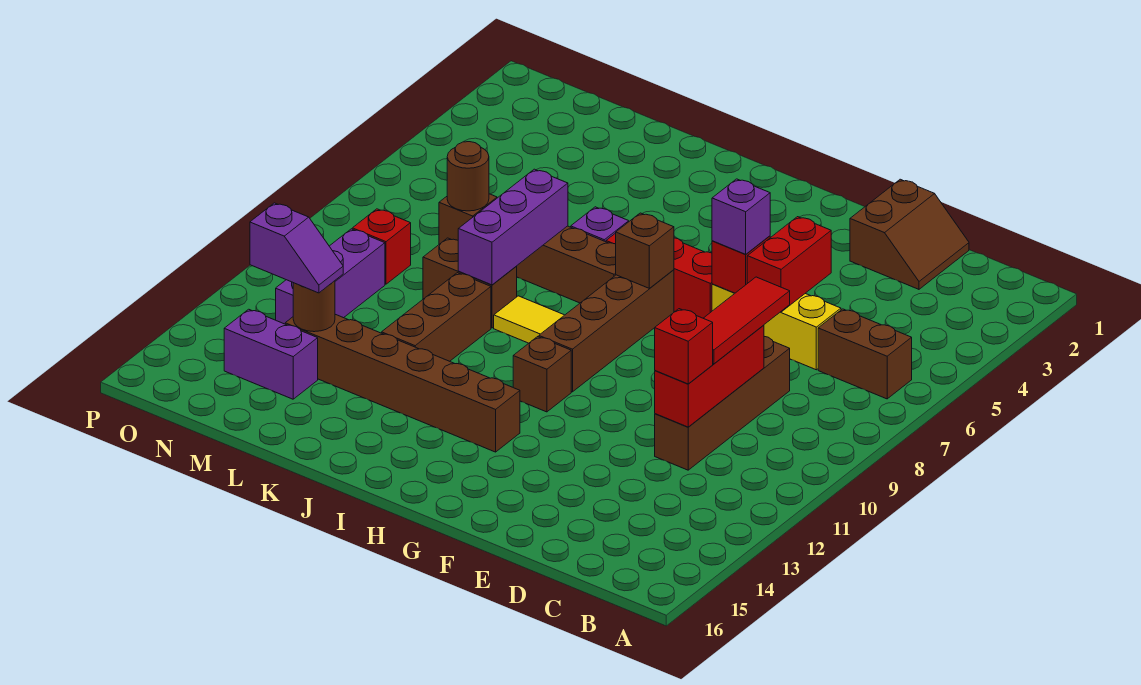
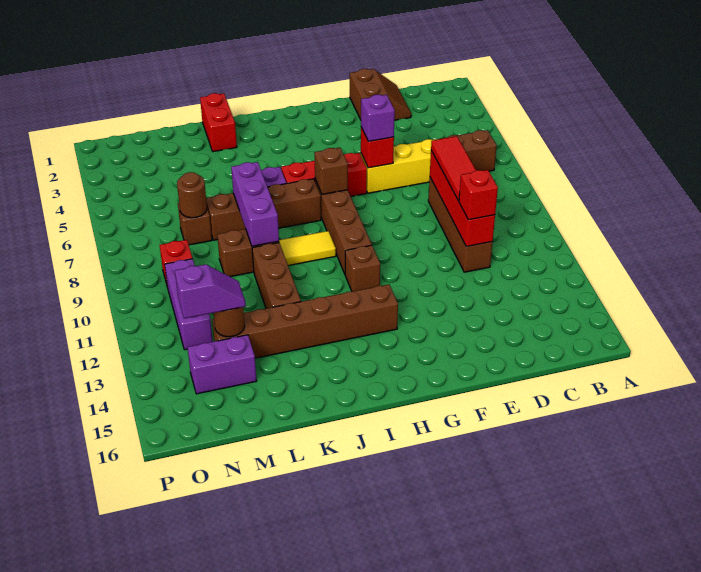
red brick D9:D11 level 2 -> red brick D8:D11 level 2
red brick E5:E6 level 2 -> red brick K1:K2 level 1

